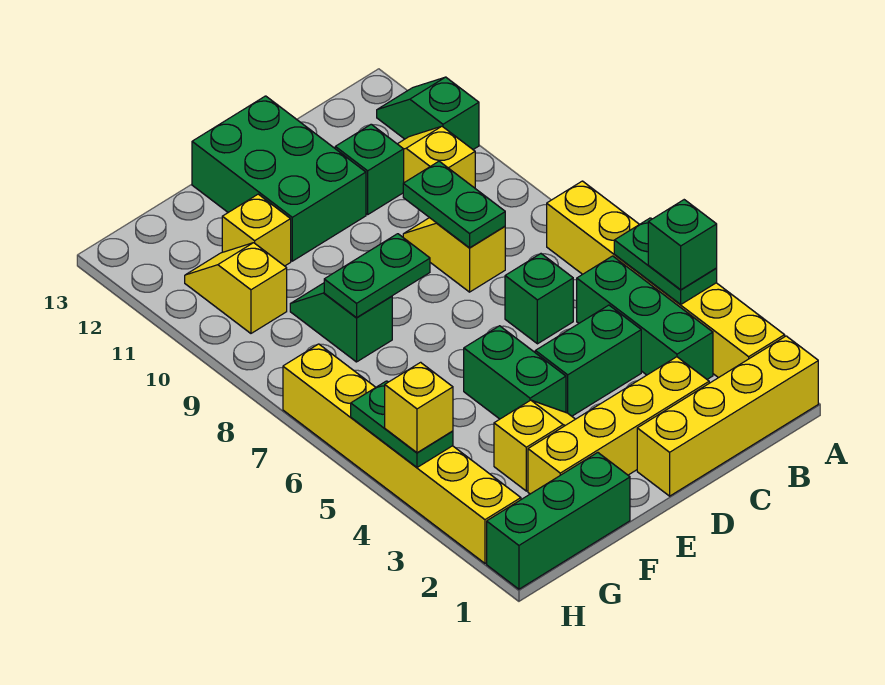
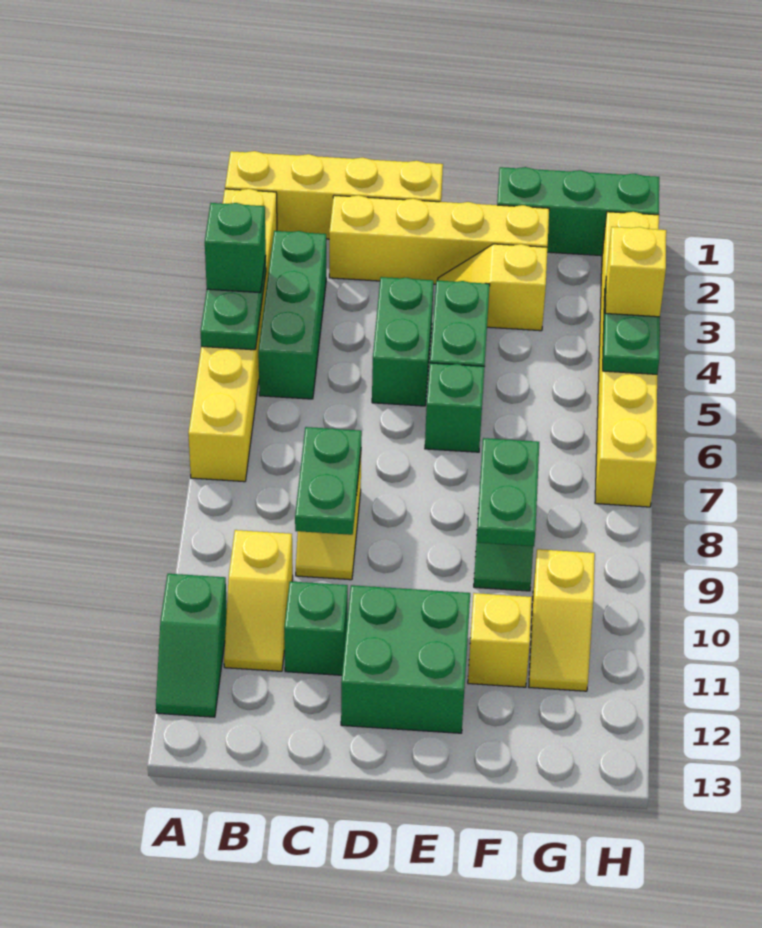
green brick C4:D4 level 1 -> green brick D4:D5 level 1
green brick C6 level 1 -> green brick E6 level 1
green brick D11:E13 level 1 -> green brick D11:E12 level 1
green plate E8:F8 level 2 -> green plate F8:F9 level 2

